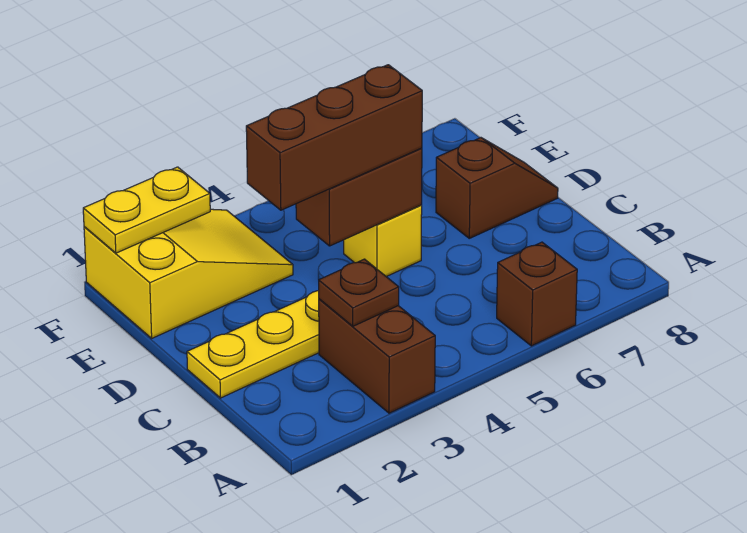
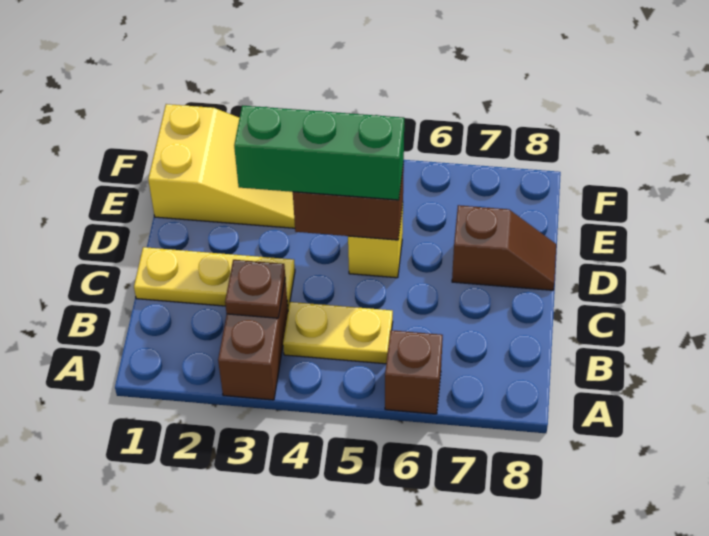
brown brick D3:D5 level 3 -> green brick D3:D5 level 3
yellow plate F1:F2 level 2 -> yellow plate B4:B5 level 1

